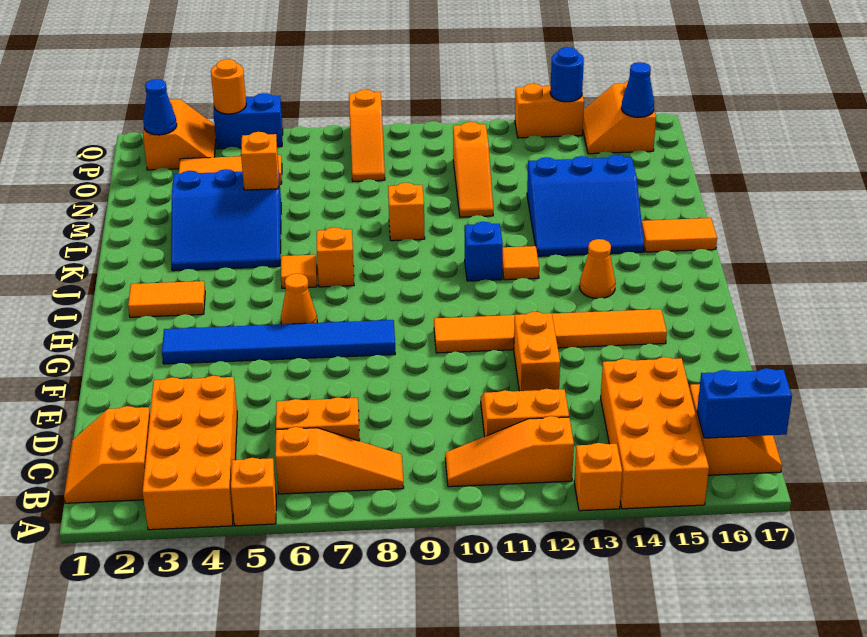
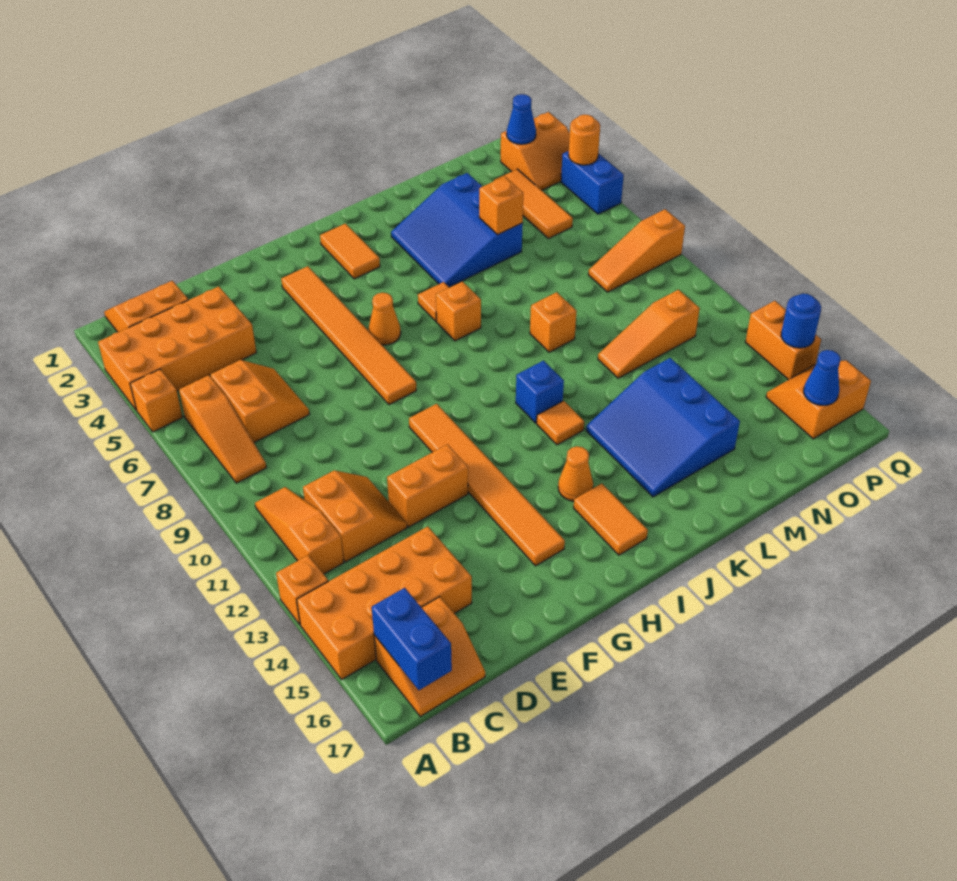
blue tile G3:G8 level 1 -> orange tile G3:G8 level 1
orange tile K16:K17 level 1 -> orange tile I15:I16 level 1

